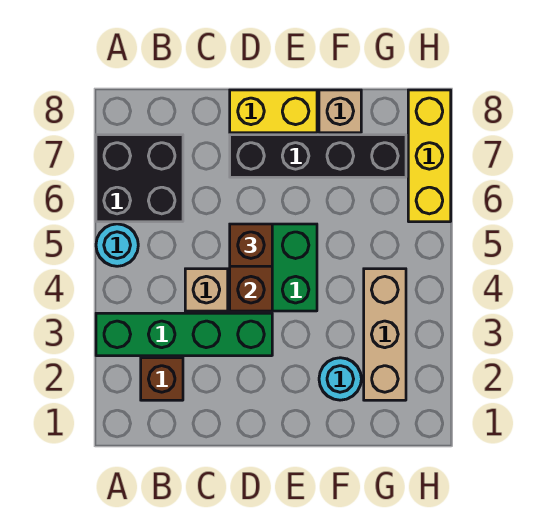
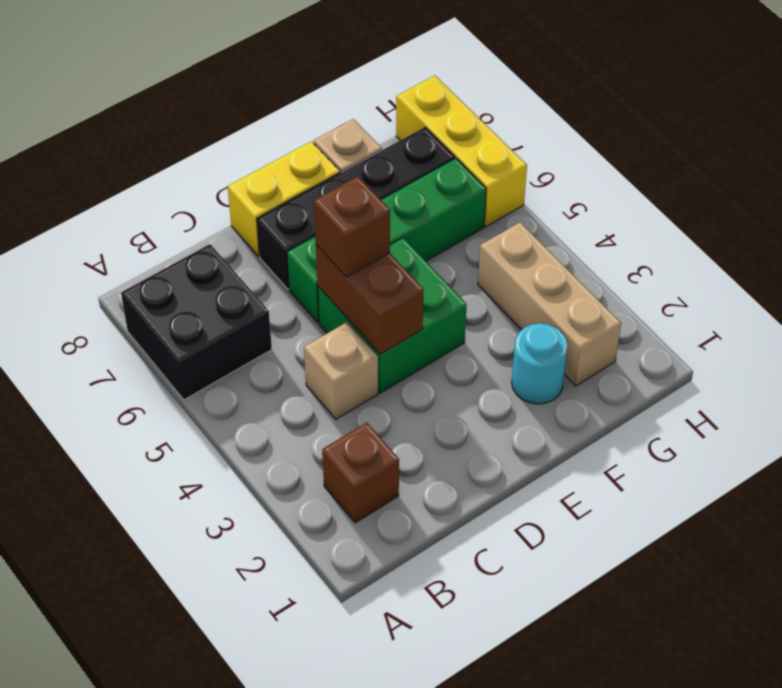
green brick A3:D3 level 1 -> green brick D6:G6 level 1
cyan round brick A5 level 1 -> none

